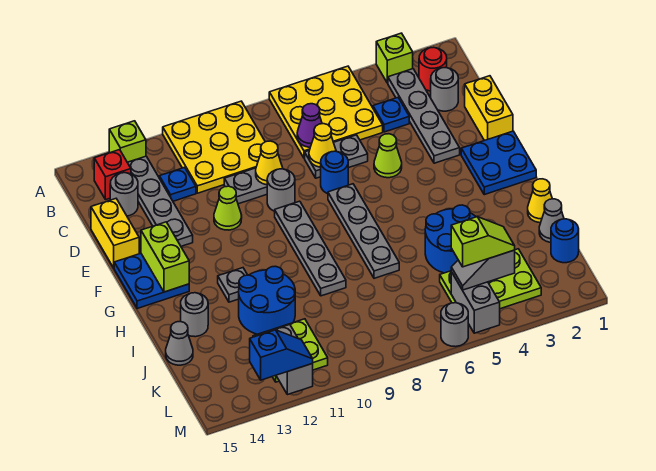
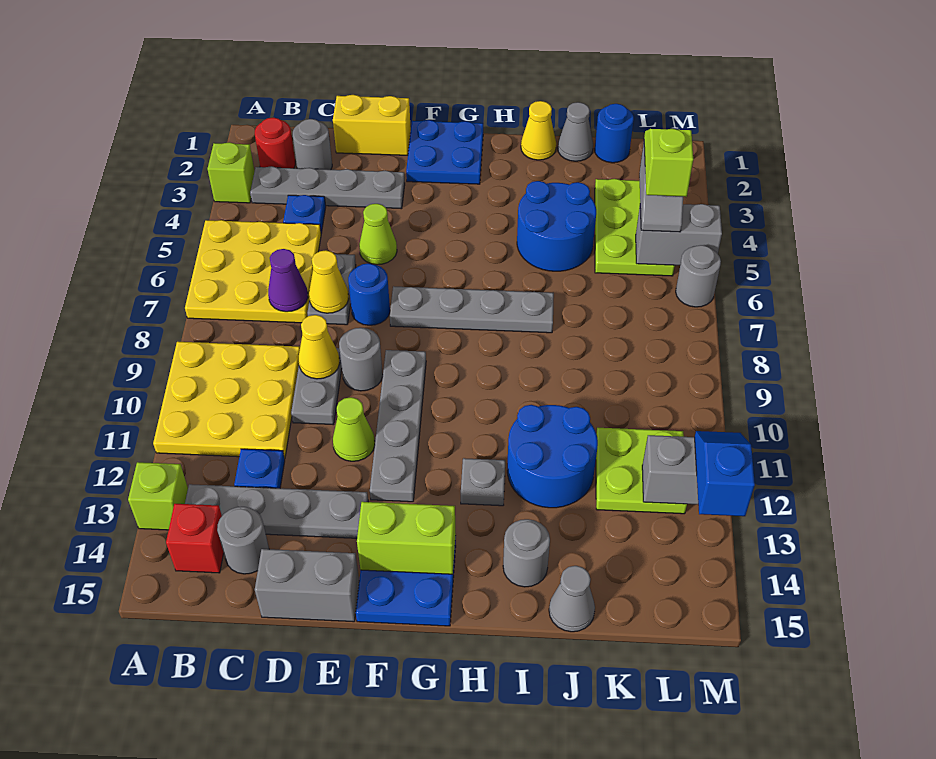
yellow brick D15:E15 level 1 -> grey brick D15:E15 level 1
grey plate F9:I9 level 1 -> grey plate F9:F12 level 1

